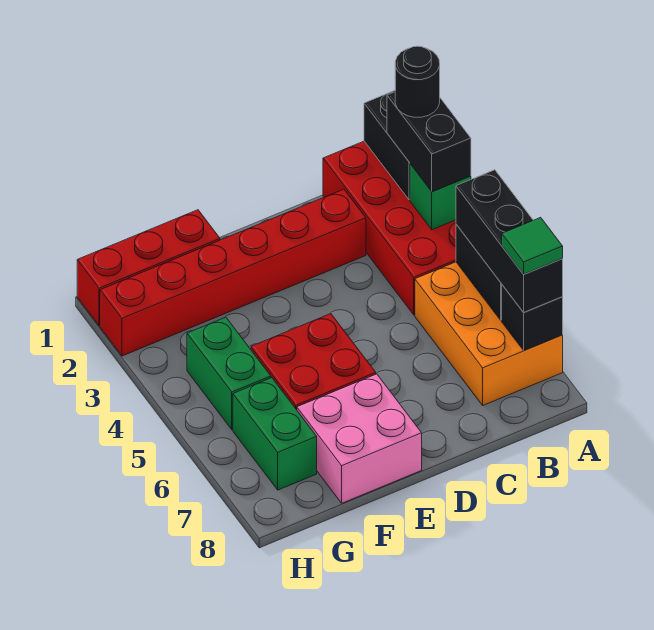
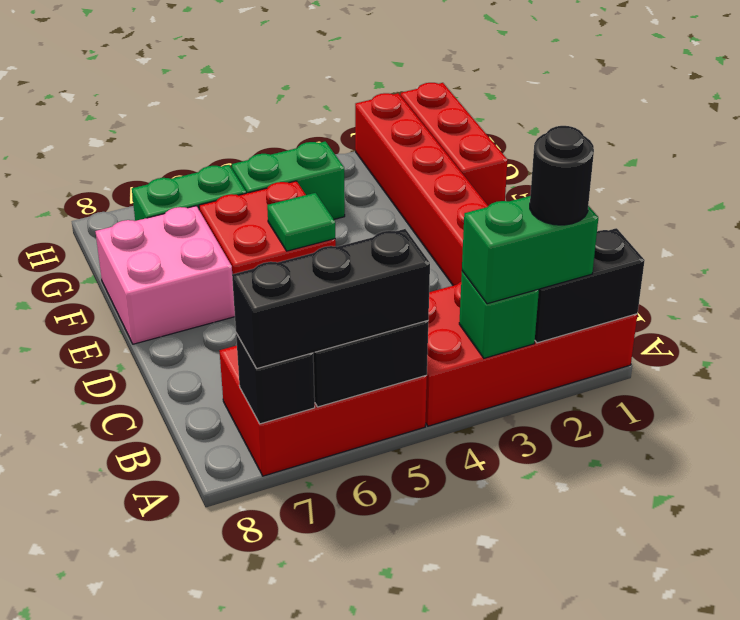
black brick A2:A3 level 3 -> green brick A2:A3 level 3
orange brick A5:B7 level 1 -> red brick A5:B7 level 1
green tile A7 level 4 -> green tile E5 level 2

